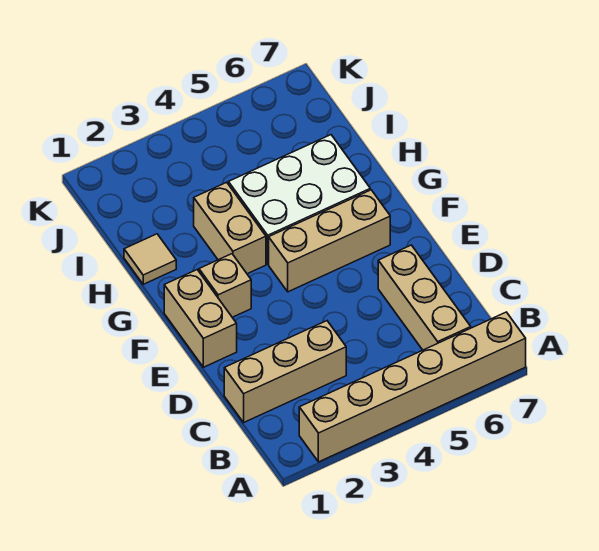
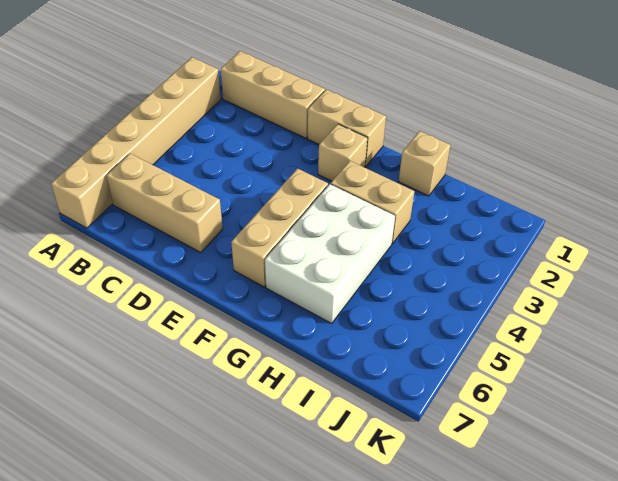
tan brick C1:C3 level 1 -> tan brick B1:D1 level 1
tan tile H1 level 1 -> tan brick H1 level 1

